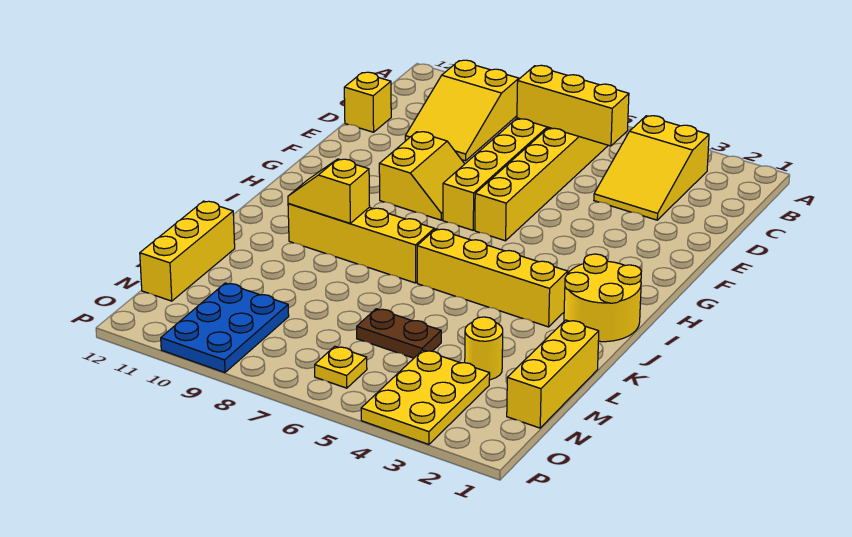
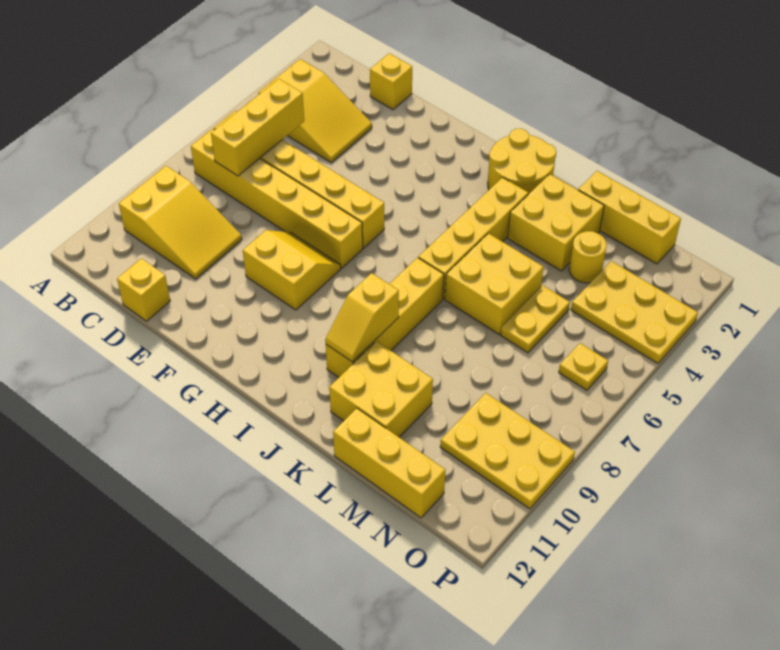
none -> yellow brick D1 level 1
none -> yellow brick K2:L3 level 1
none -> yellow brick K5:L6 level 1
none -> yellow brick K10:L11 level 1
brown plate M5:M6 level 1 -> yellow plate M5:M6 level 1
blue plate N9:P10 level 1 -> yellow plate N9:P10 level 1

